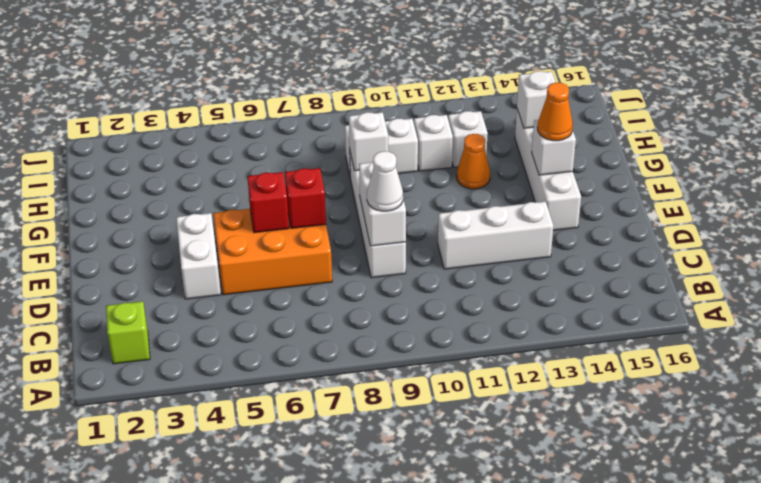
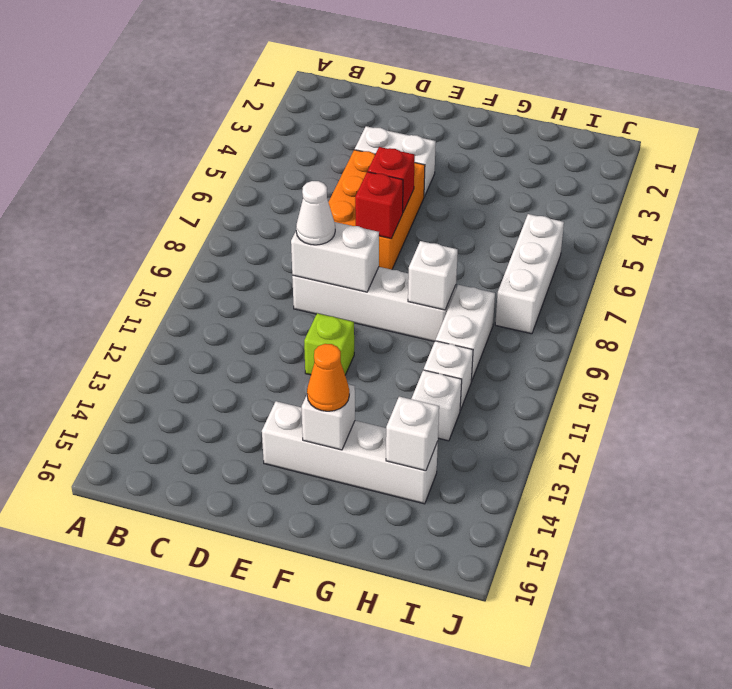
lime brick B2 level 1 -> lime brick E11 level 1
white brick D11:D13 level 1 -> white brick I6:I8 level 1
orange cone G12 level 1 -> none

